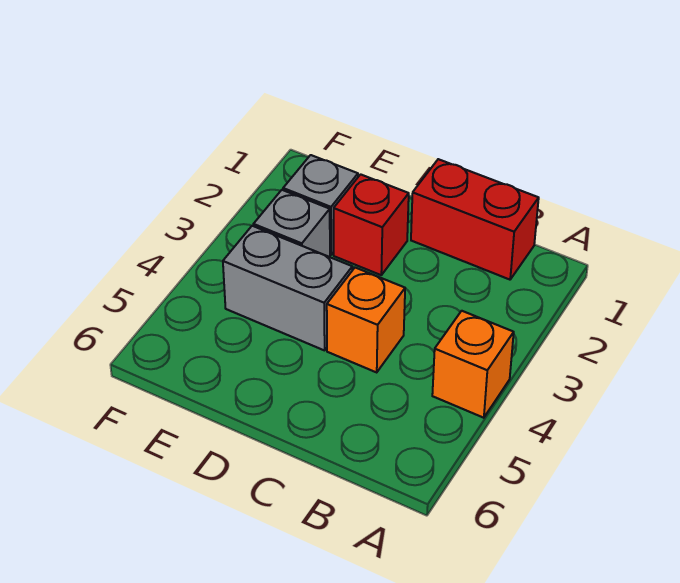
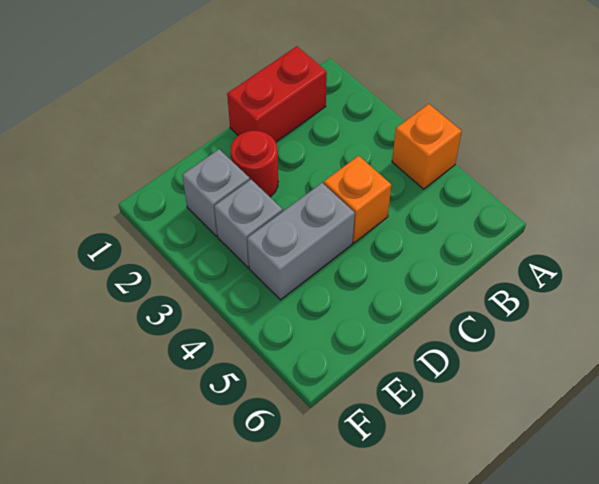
red brick D2 level 1 -> red round brick D2 level 1

